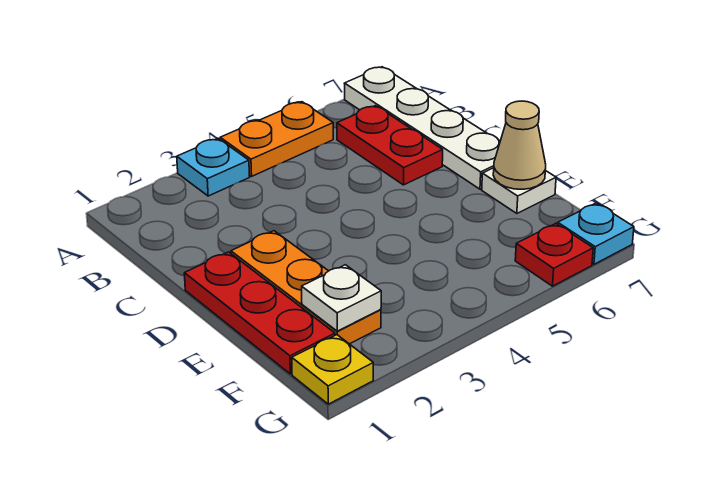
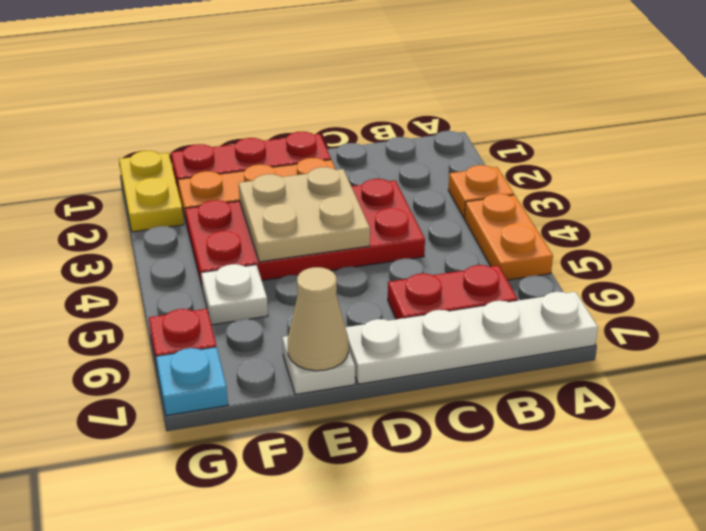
cyan plate A3 level 1 -> orange plate A3 level 1
none -> red plate C3:F4 level 1
none -> tan plate D3:E4 level 2
white plate F2 level 2 -> white plate F5 level 1
yellow plate G1 level 1 -> yellow plate G1:G2 level 1

